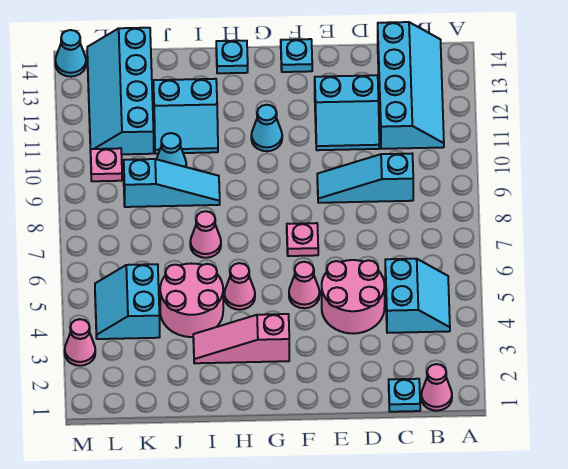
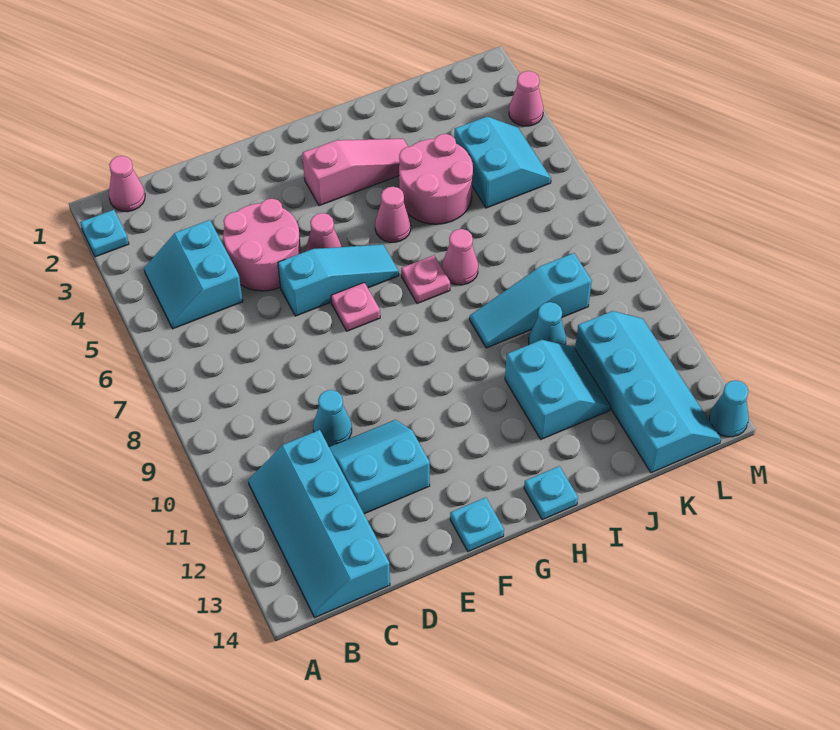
cyan plate C1 level 1 -> cyan plate A2 level 1
cyan slope C9:E9 level 1 top C -> cyan slope E6:G6 level 1 top E
cyan cone G11 level 1 -> cyan cone D10 level 1
cyan slope I11:J12 level 1 top 12 -> cyan slope I11:J12 level 1 top I
pink plate L10 level 1 -> pink plate H7 level 1

